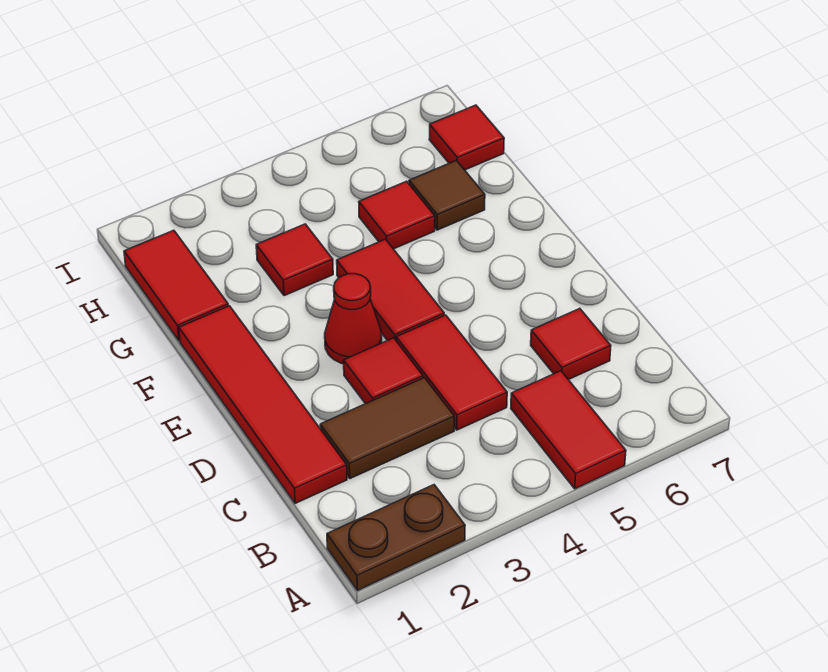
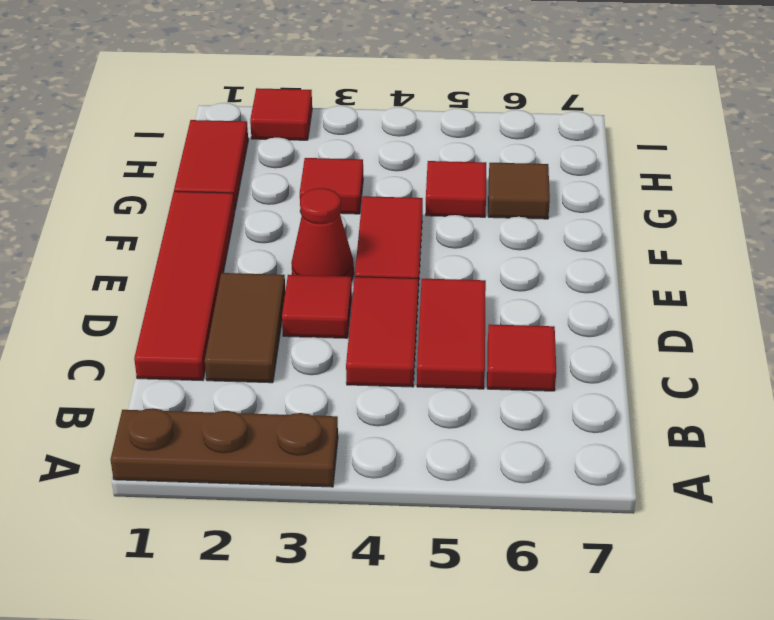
brown plate A1:A2 level 1 -> brown plate A1:A3 level 1
red tile A5:B5 level 1 -> red tile C5:D5 level 1
brown tile C2:C3 level 1 -> brown tile C2:D2 level 1
red tile H7 level 1 -> red tile I2 level 1

